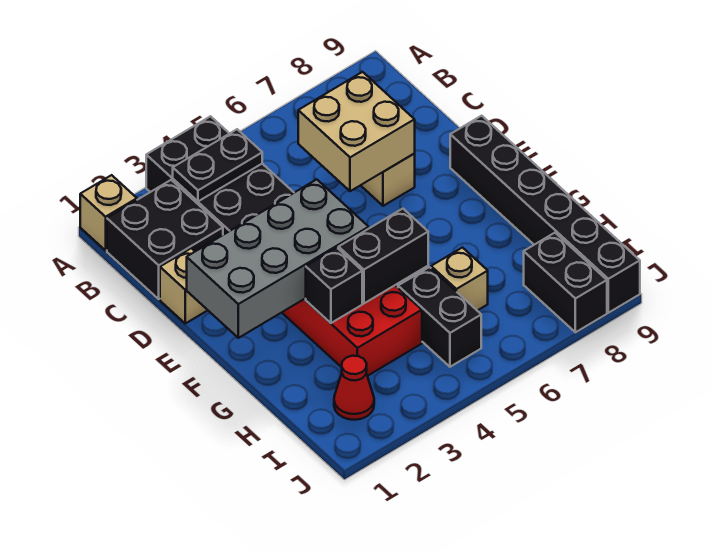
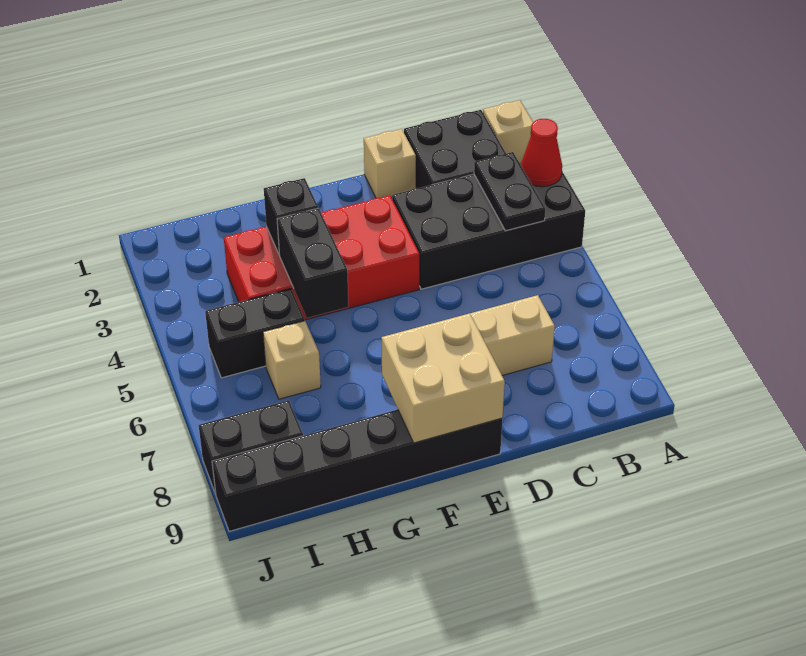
tan brick C6:D7 level 2 -> tan brick E8:F9 level 2
grey brick E1:F4 level 2 -> none
red cone I2 level 1 -> red cone A3 level 2

